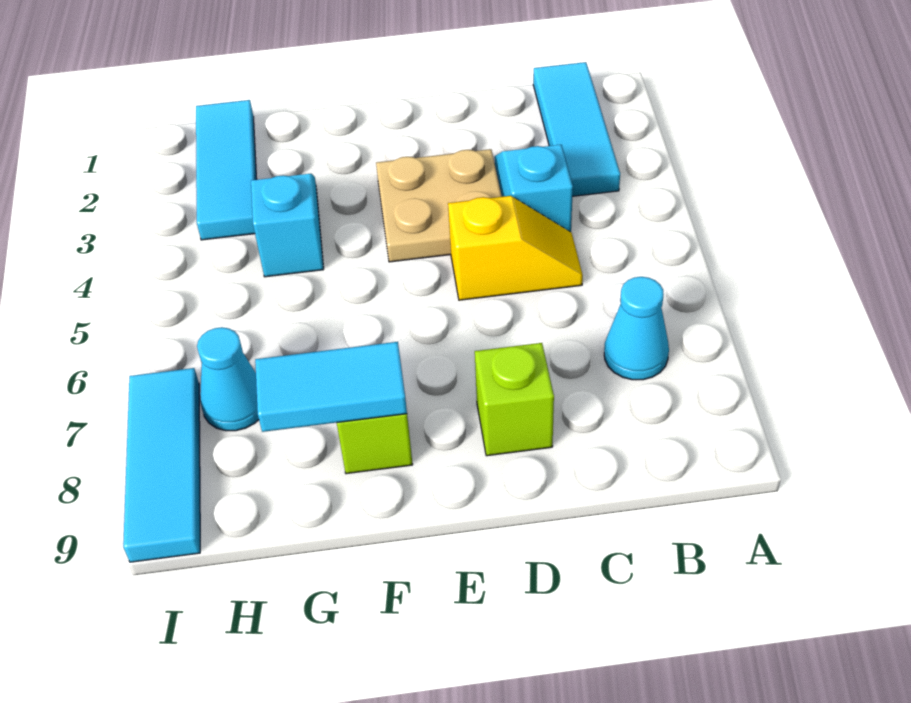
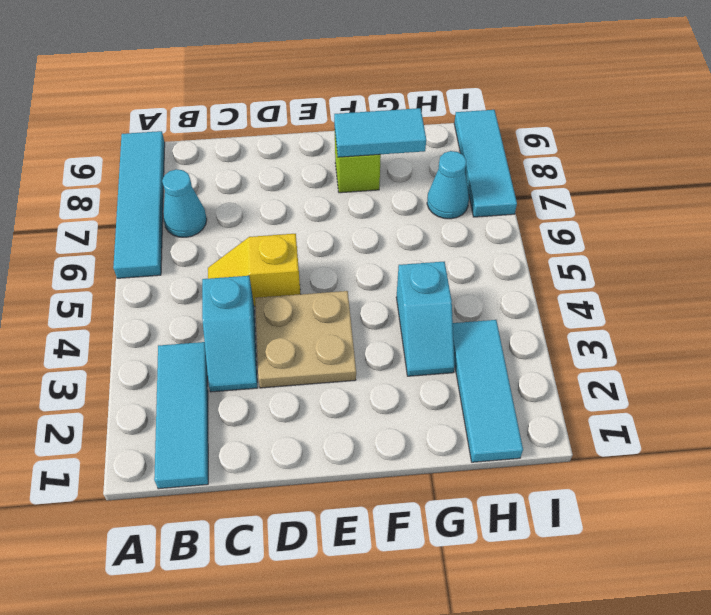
none -> cyan tile A6:A9 level 1
lime brick D8 level 1 -> none

